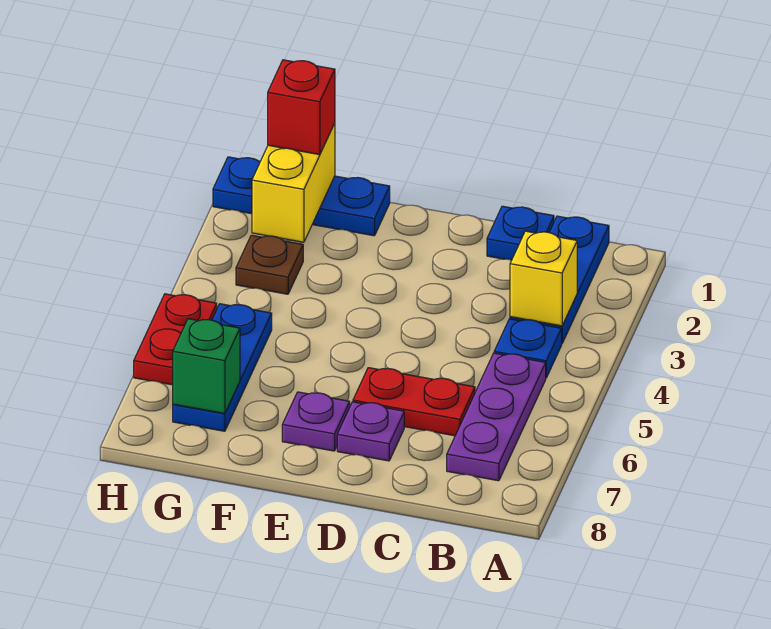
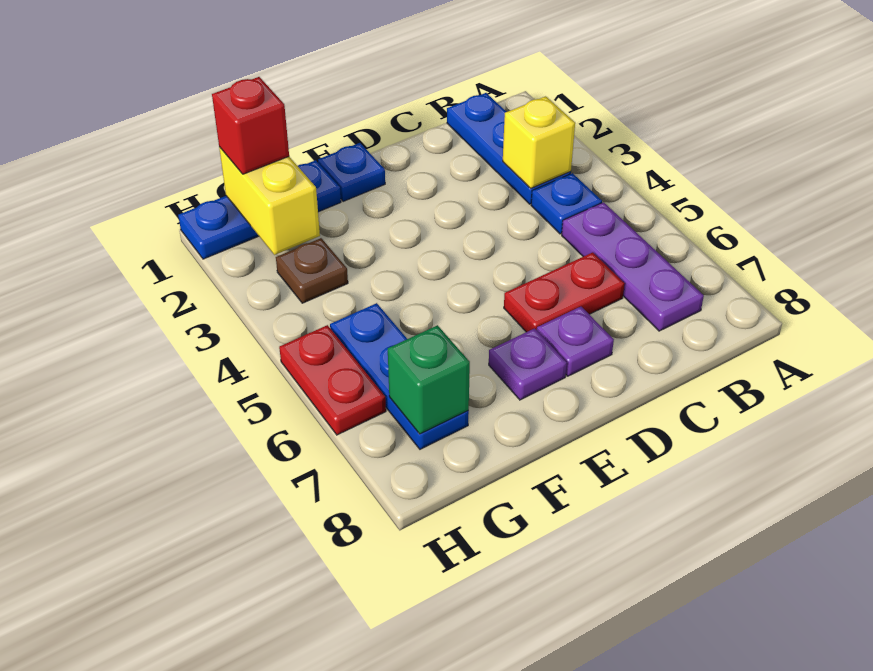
blue plate C1 level 1 -> blue plate E1 level 1

